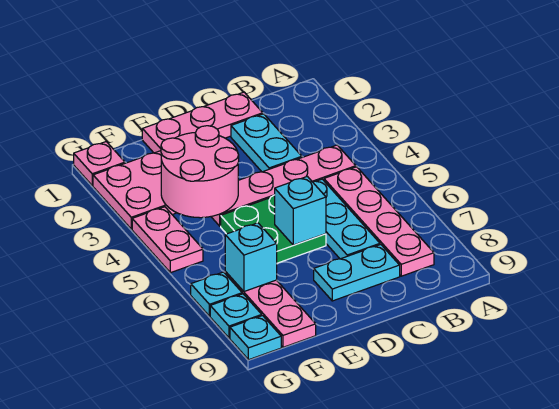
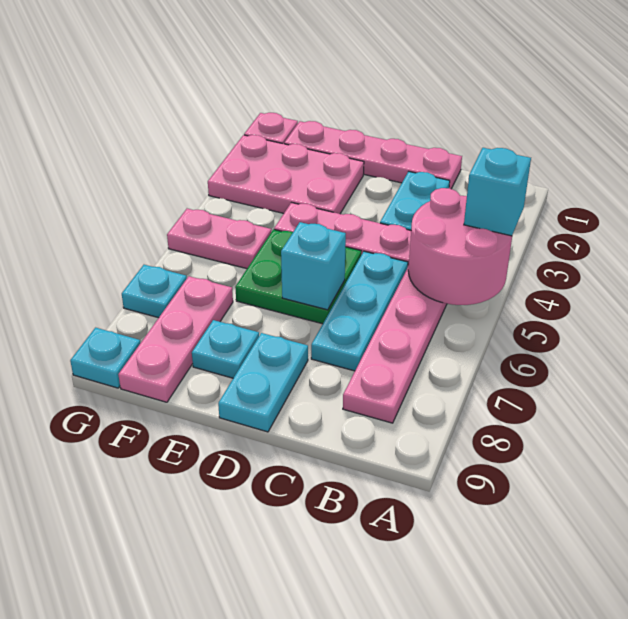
pink plate C1:E1 level 1 -> pink plate C1:F1 level 1
cyan plate C8:D8 level 1 -> cyan plate D8:D9 level 1
pink round brick E3:F4 level 2 -> pink round brick A4:B5 level 2
cyan brick F7 level 2 -> cyan brick A4 level 3
pink plate G4:G5 level 1 -> pink plate F5:G5 level 1
cyan plate G8 level 1 -> cyan plate E8 level 1

